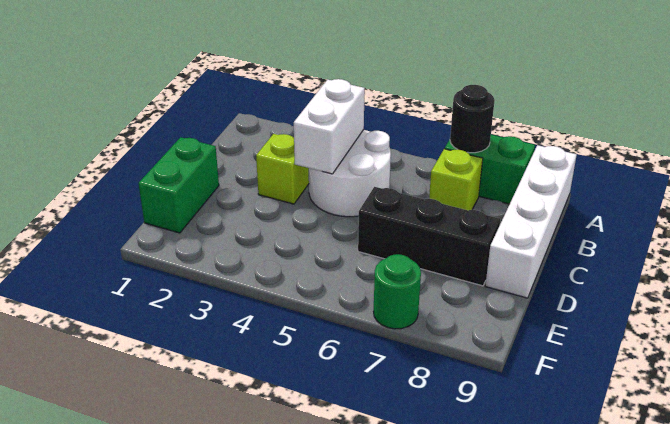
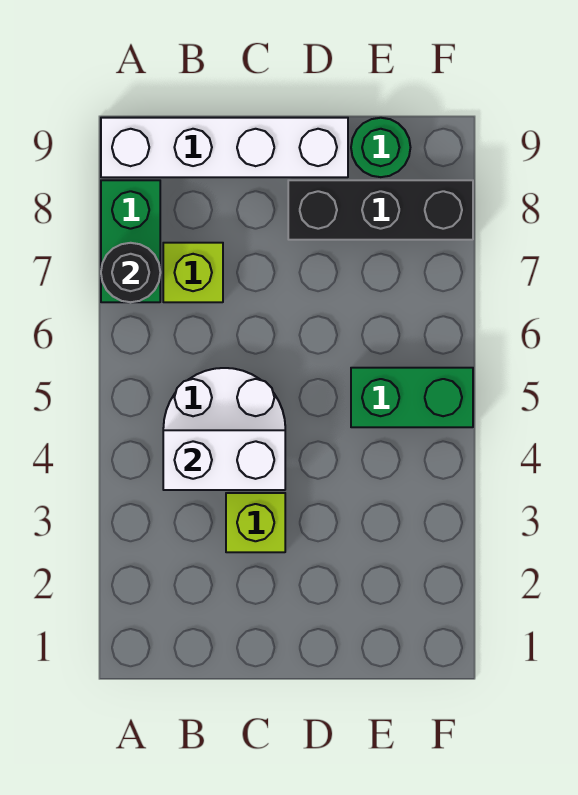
green brick D1:E1 level 1 -> green brick E5:F5 level 1
black brick D6:D8 level 1 -> black brick D8:F8 level 1
green round brick F7 level 1 -> green round brick E9 level 1

